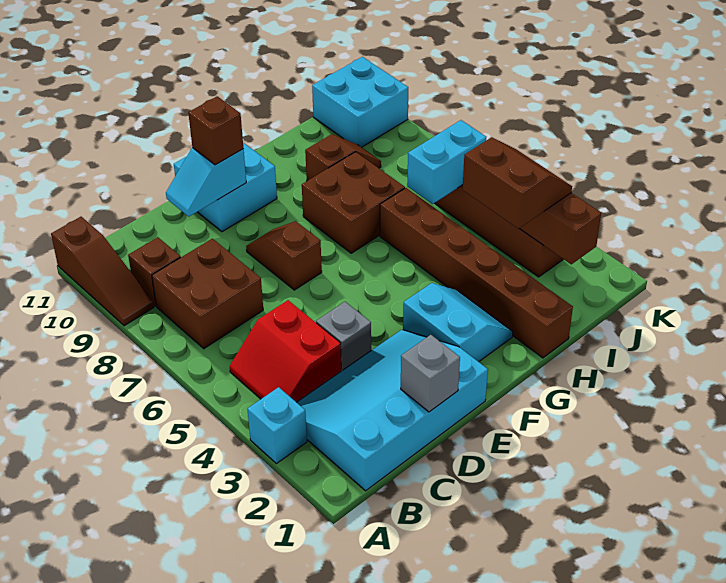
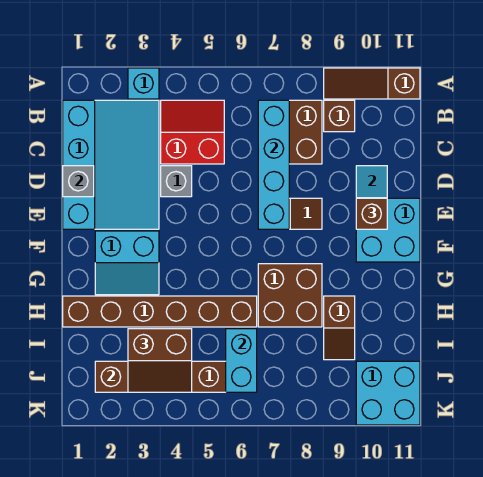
none -> cyan brick B7:E7 level 2

